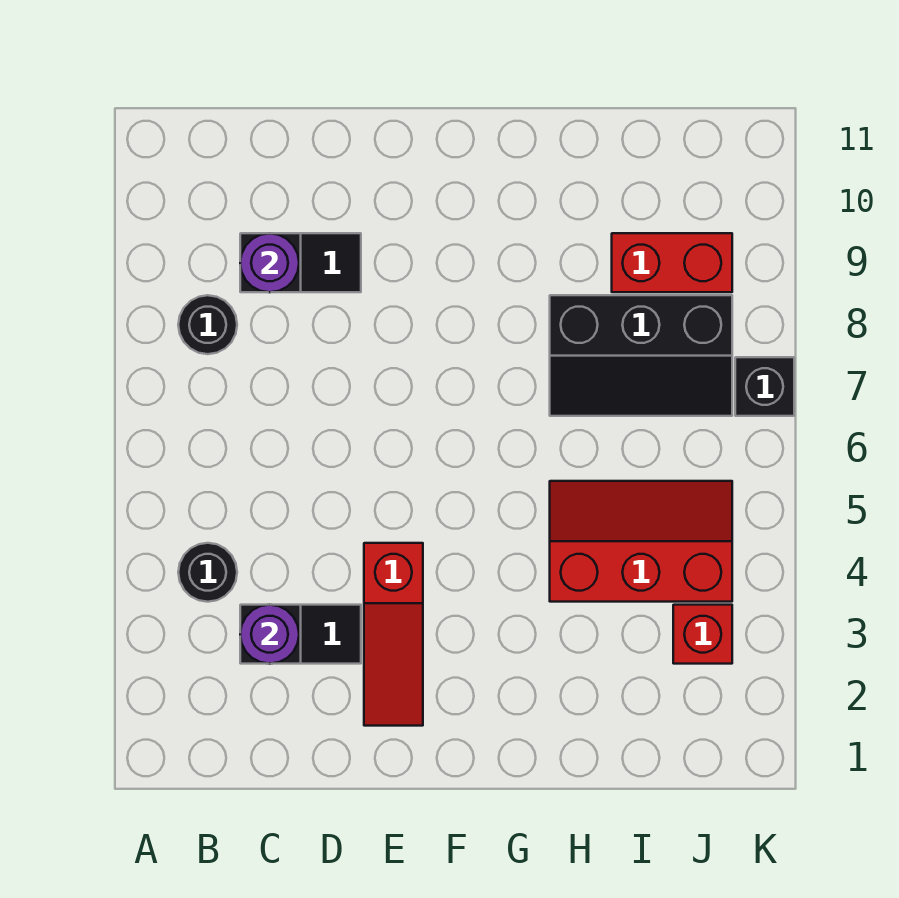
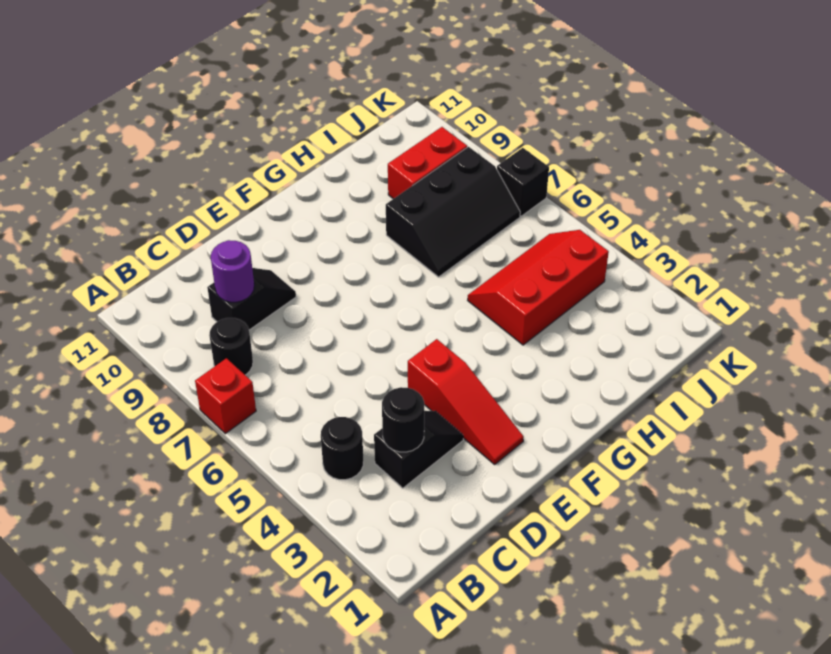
purple round brick C3 level 2 -> black round brick C3 level 2
red brick J3 level 1 -> red brick A7 level 1

